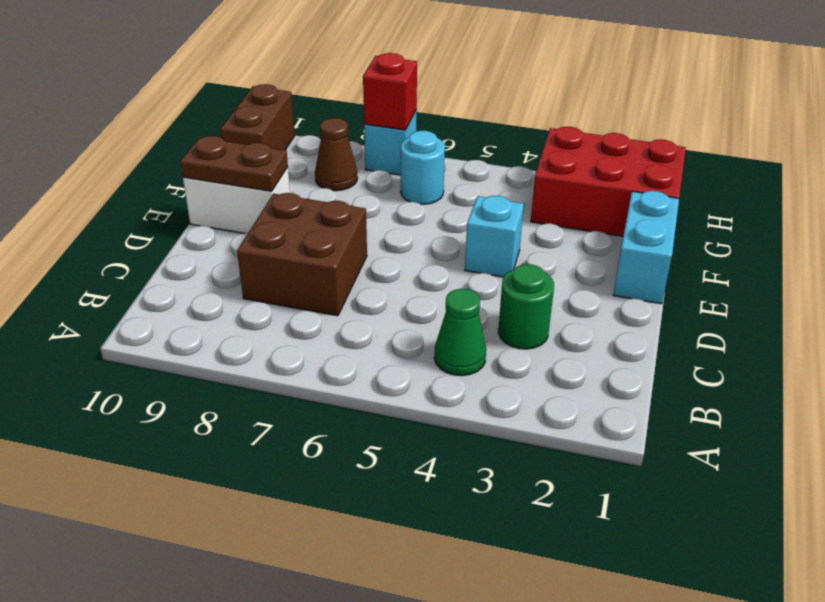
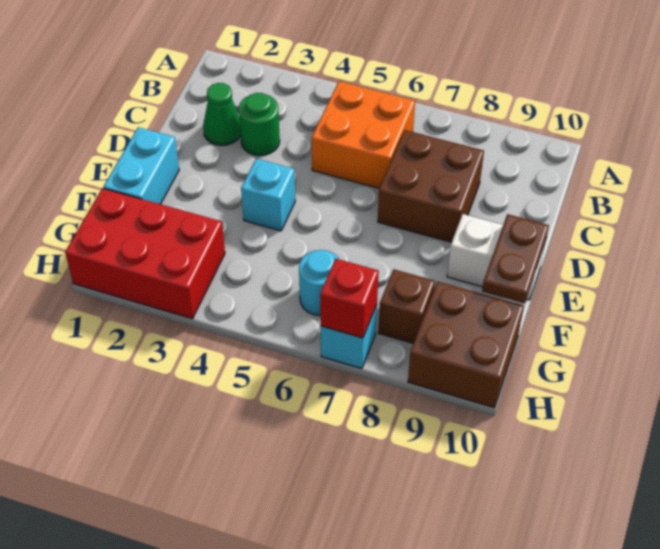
green cone B4 level 1 -> green cone C2 level 1
none -> orange brick B5:C6 level 1
brown plate E9:E10 level 2 -> brown plate E10:F10 level 2
brown cone G8 level 1 -> brown brick G8 level 1
brown brick G10:H10 level 1 -> brown brick G9:H10 level 1

